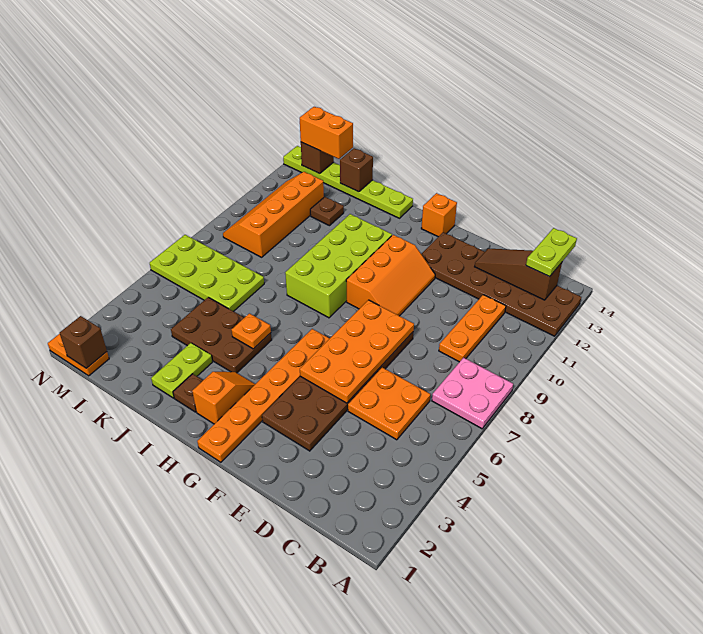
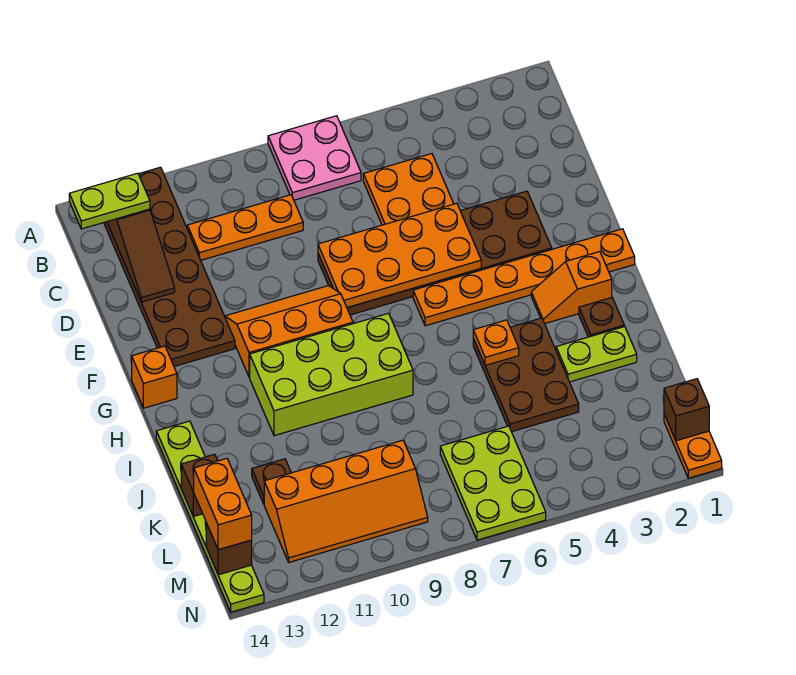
lime plate K6:N7 level 1 -> lime plate L6:N7 level 1

